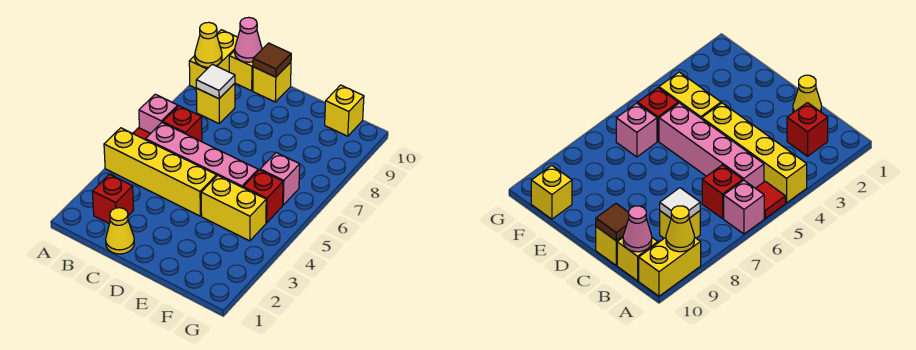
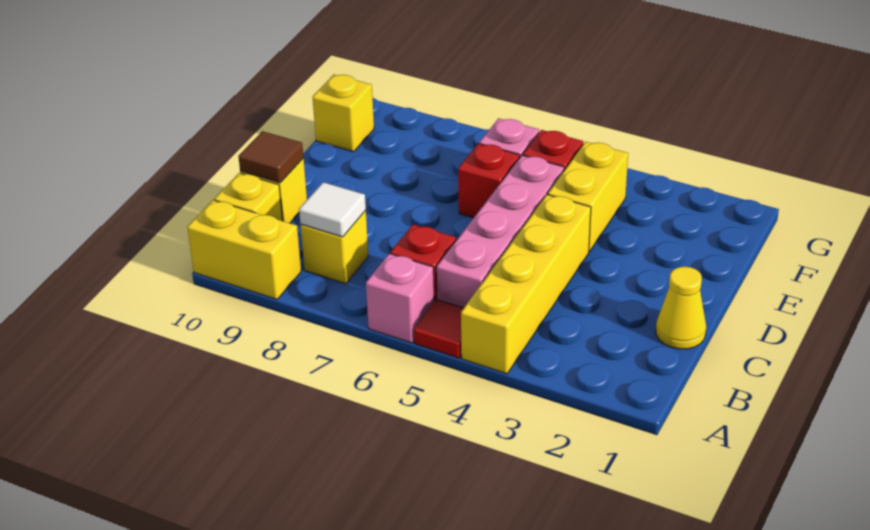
yellow cone A9 level 2 -> none
red brick B2 level 1 -> red brick E6 level 1
pink cone B10 level 2 -> none

